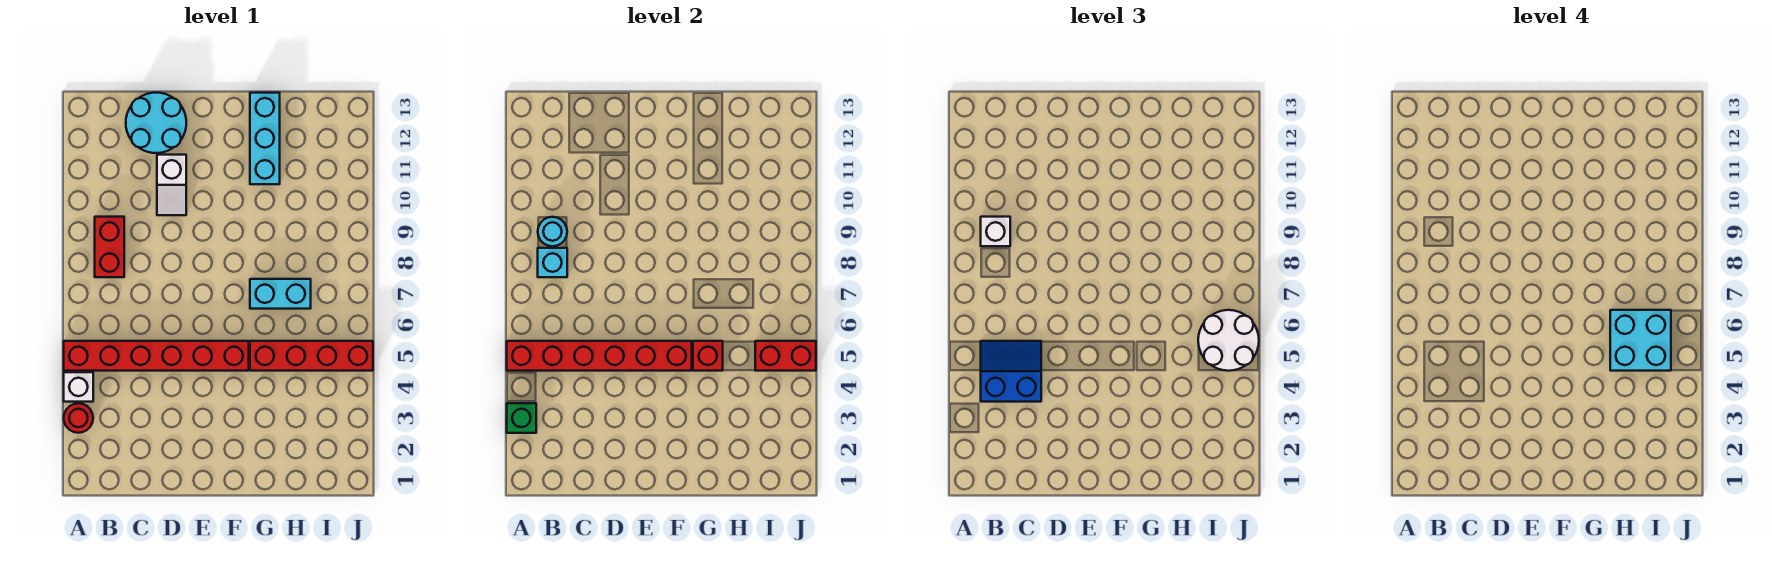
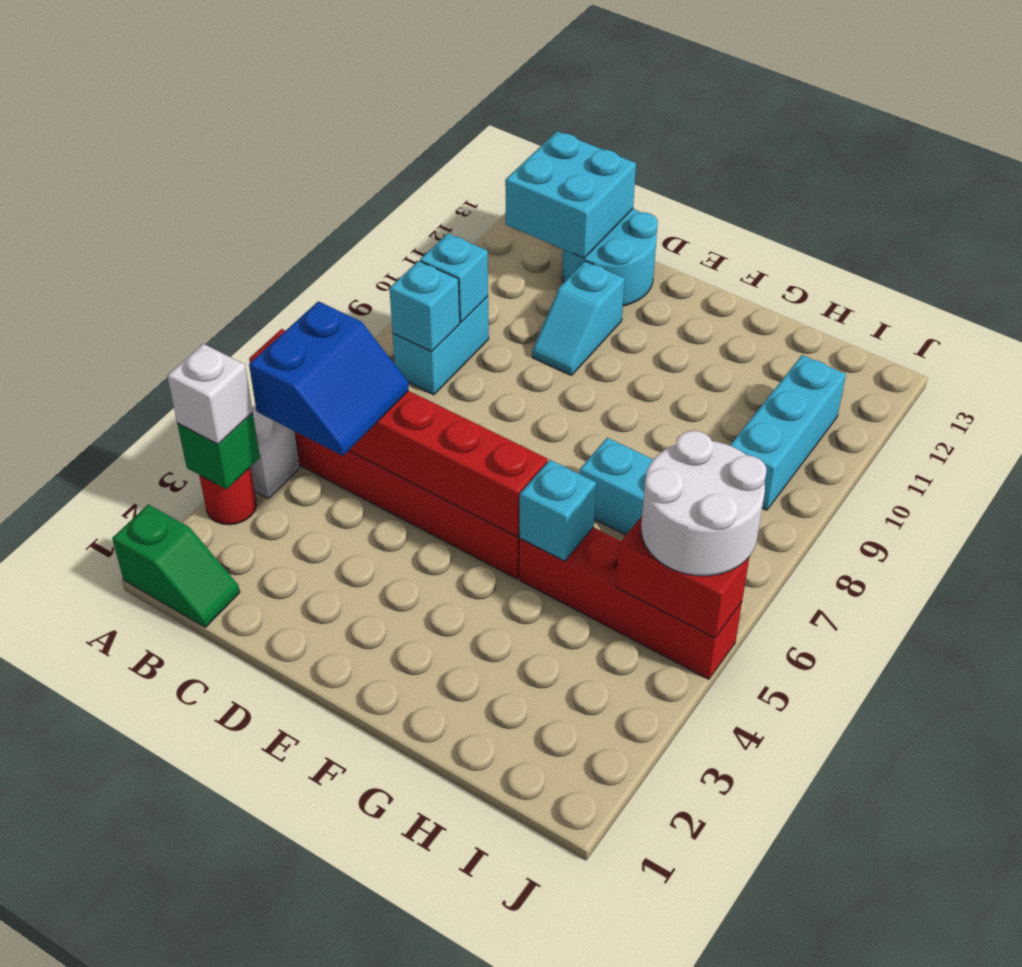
none -> green slope A1:B1 level 1 top A
blue slope B4:C5 level 3 top 4 -> blue slope B4:C5 level 3 top B
red brick B8:B9 level 1 -> cyan brick B8:B9 level 1
cyan round brick B9 level 2 -> cyan brick B9 level 2
white brick B9 level 3 -> white brick A3 level 3
white slope D10:D11 level 1 top 11 -> cyan slope D10:D11 level 1 top 11
red brick G5 level 2 -> cyan brick G5 level 2
cyan brick G11:G13 level 1 -> cyan brick I9:I11 level 1
cyan brick H5:I6 level 4 -> cyan brick B12:C13 level 2

